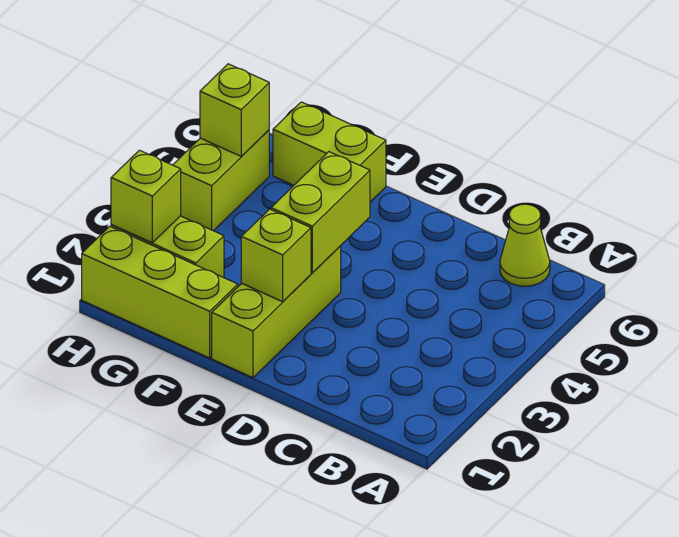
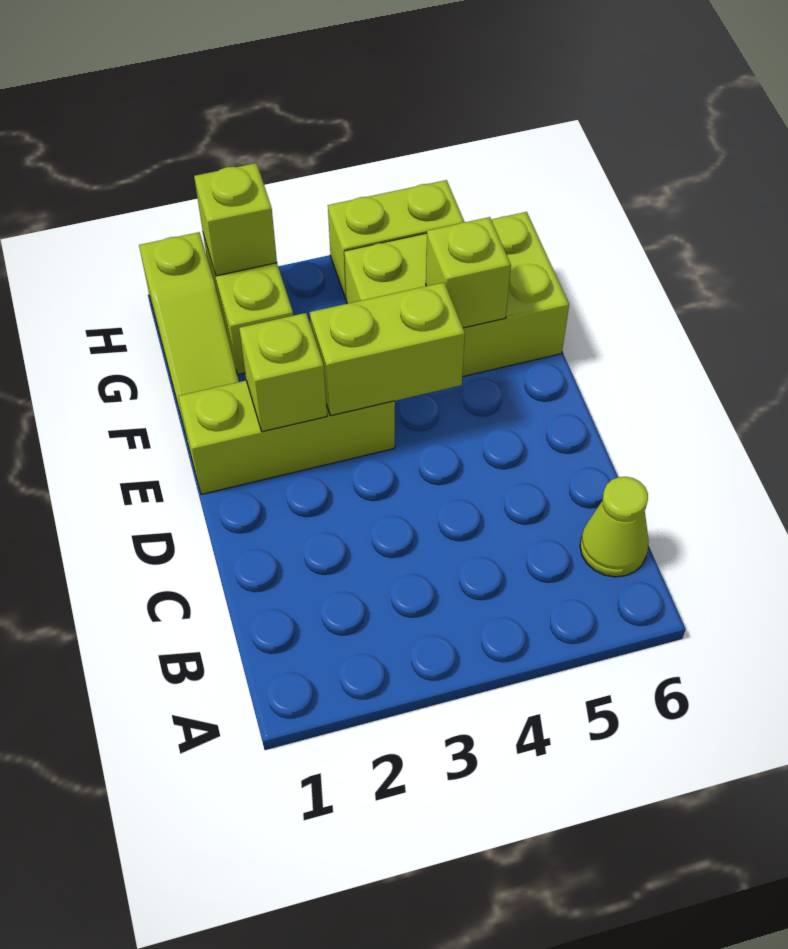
lime brick F1:H1 level 1 -> lime slope F1:H1 level 1 top H
lime brick F6:G6 level 1 -> lime brick F4:G6 level 1
lime brick H5 level 2 -> lime brick F5 level 2

